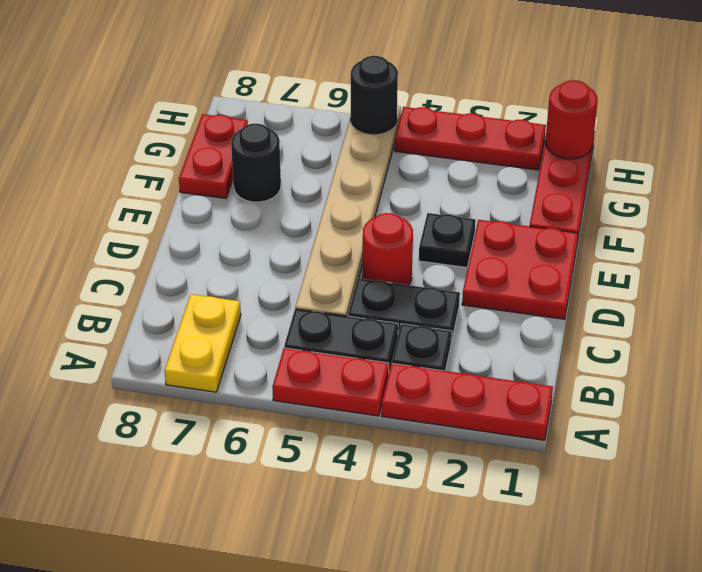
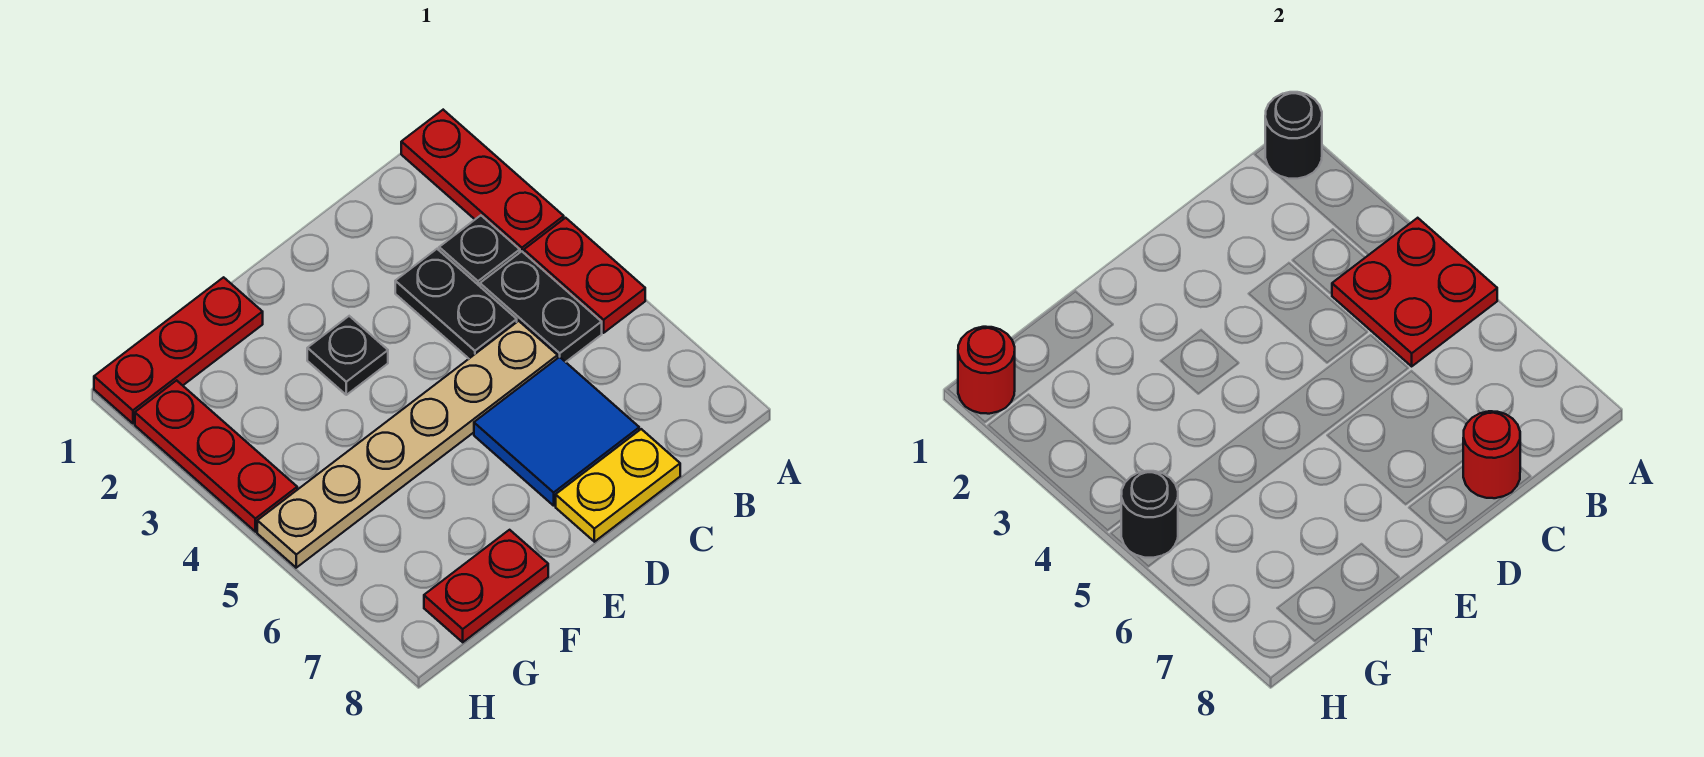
yellow plate A7:B7 level 1 -> yellow plate C8:D8 level 1
none -> blue tile C6:D7 level 1
red plate D1:E2 level 1 -> red plate A4:B5 level 2
red round brick D4 level 1 -> red round brick C8 level 2
black round brick F7 level 1 -> black round brick A1 level 2

